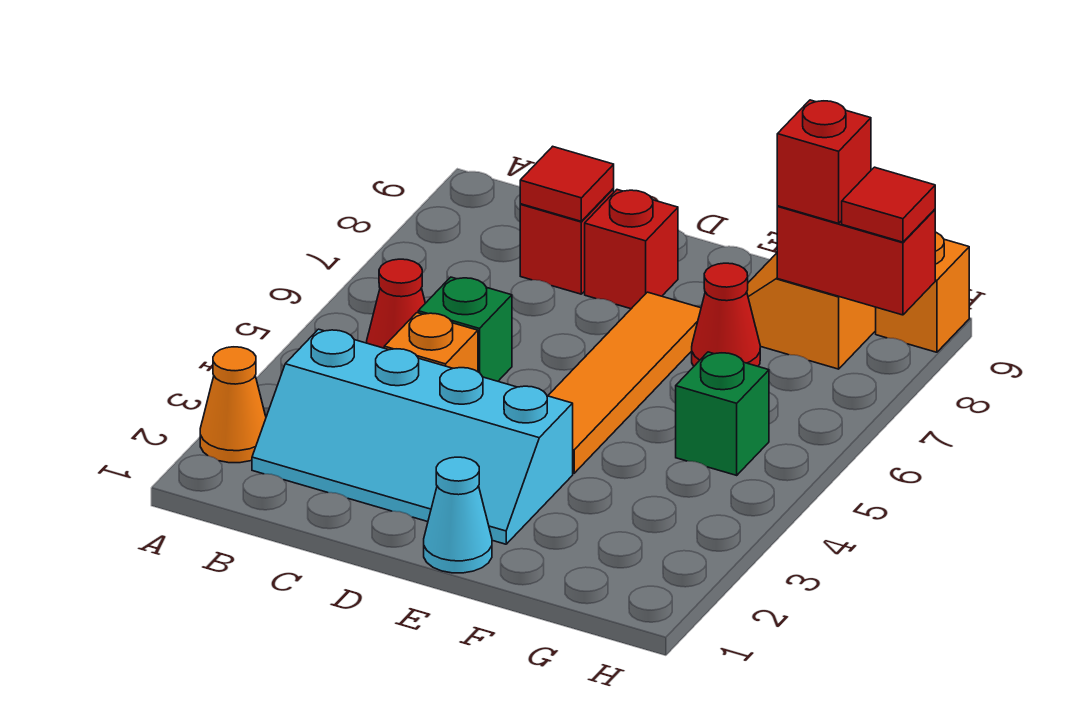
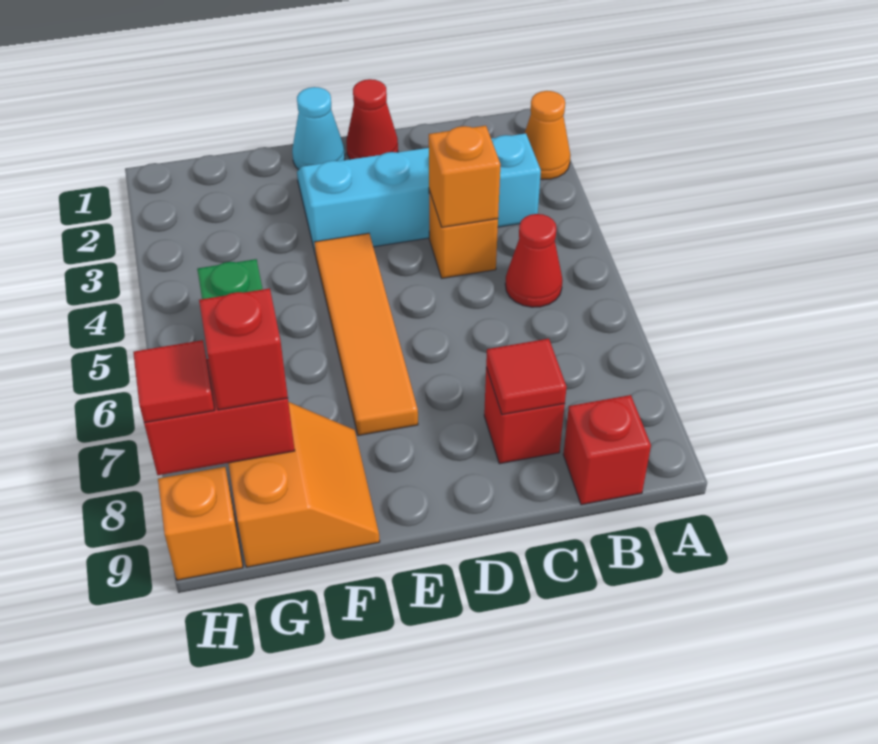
none -> orange brick C4 level 2
green brick C5 level 1 -> none
red brick D8 level 1 -> red brick B9 level 1
red cone F7 level 1 -> red cone D1 level 1

